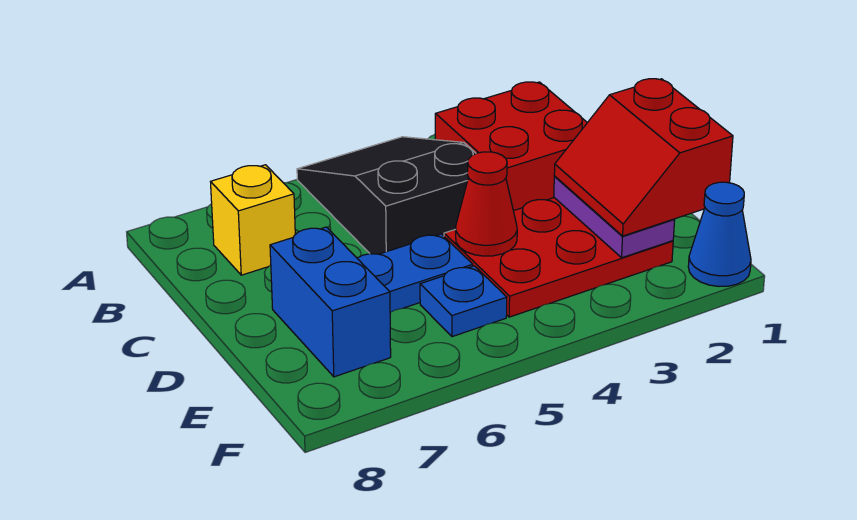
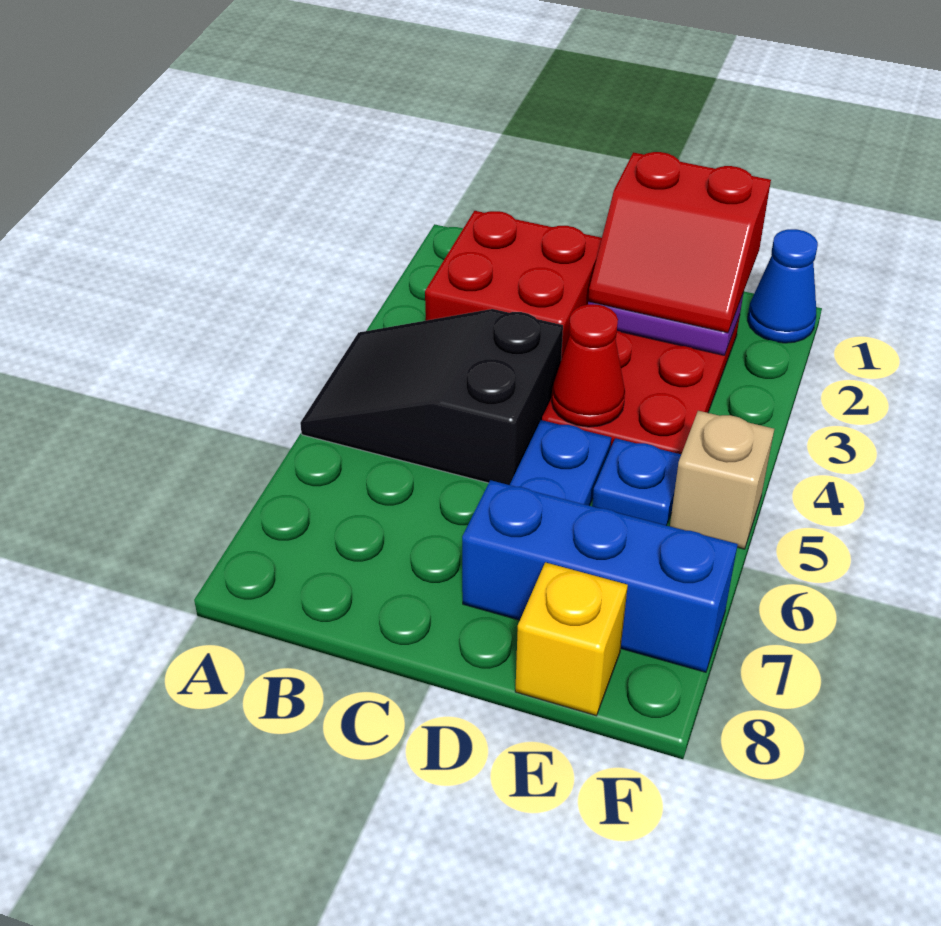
yellow brick B7 level 1 -> yellow brick E8 level 1
blue brick D7:E7 level 1 -> blue brick D7:F7 level 1
none -> tan brick F5 level 1

